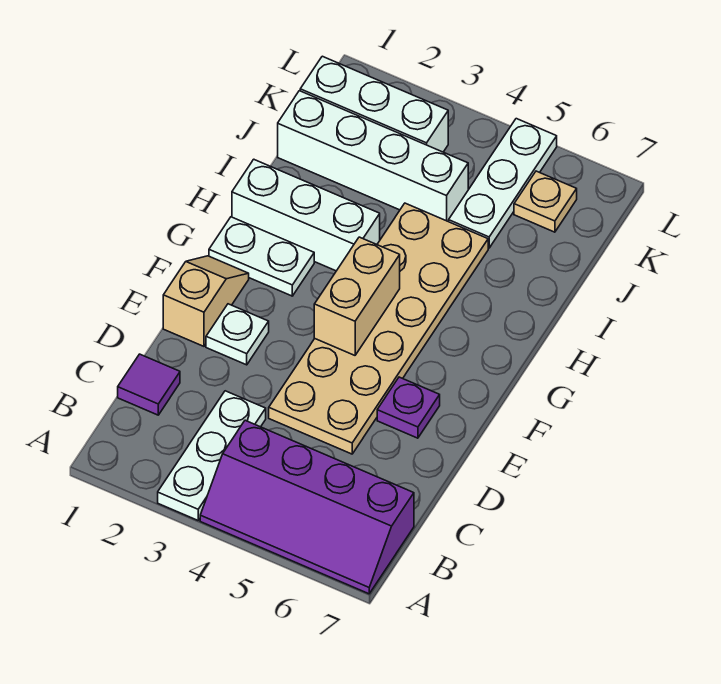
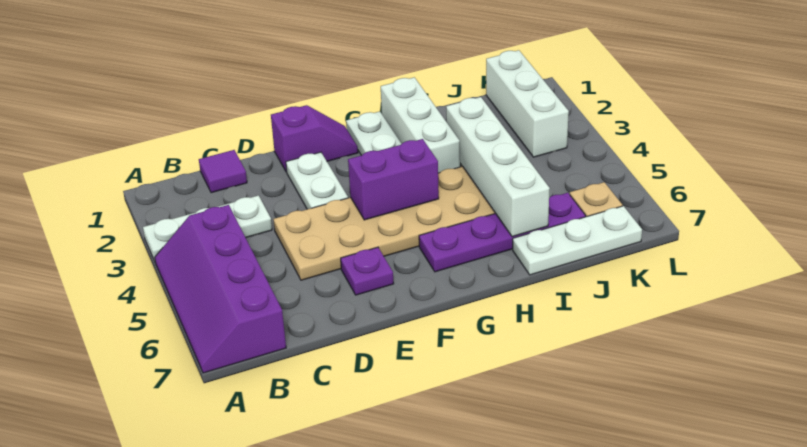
tan slope E1:F1 level 1 top E -> purple slope E1:F1 level 1 top E
white plate E2 level 1 -> white plate E2:E3 level 1
tan brick F4:G4 level 2 -> purple brick F4:G4 level 2
none -> purple plate G6:J6 level 1
white brick J1:J4 level 1 -> white brick I3:I6 level 2
white plate J5:L5 level 1 -> white plate I7:K7 level 1

